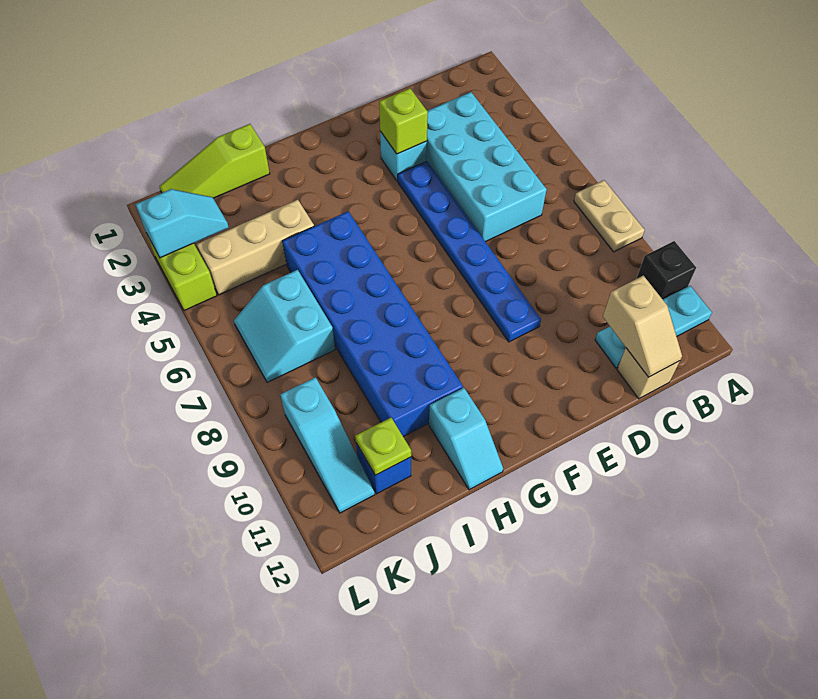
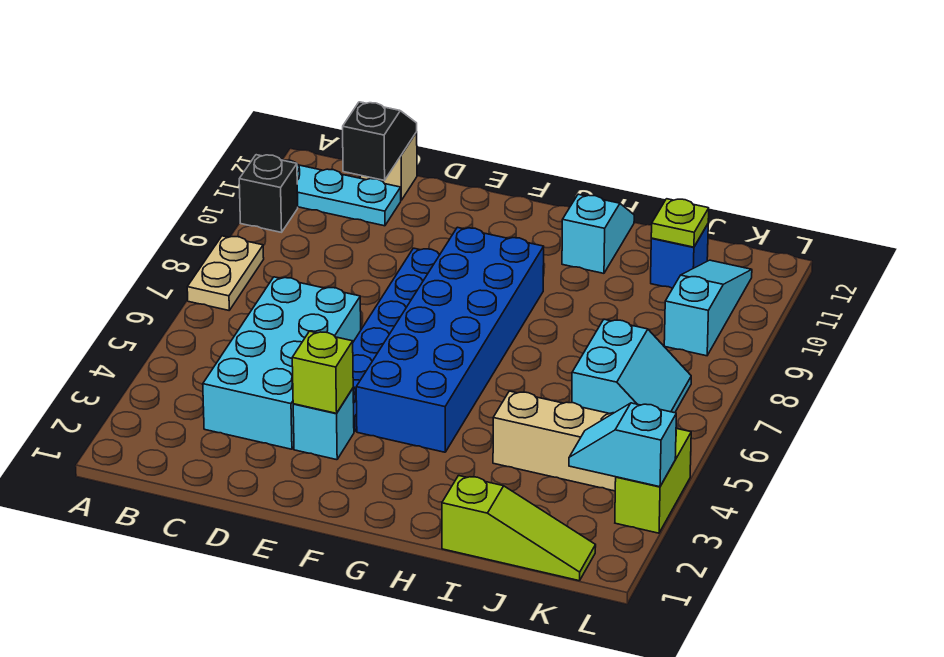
tan slope C11:C12 level 2 top 11 -> black slope C11:C12 level 2 top 11
blue brick H5:I10 level 1 -> blue brick F4:G9 level 1

